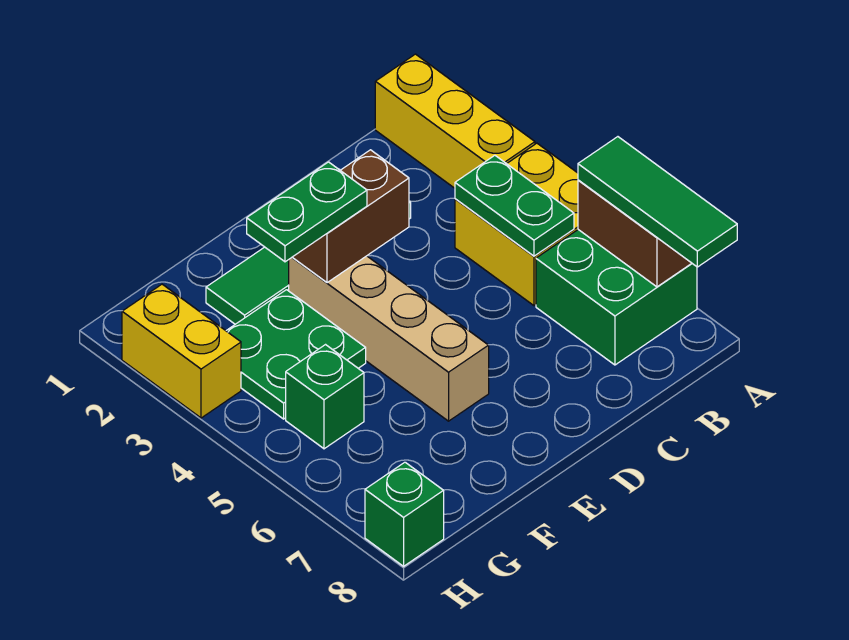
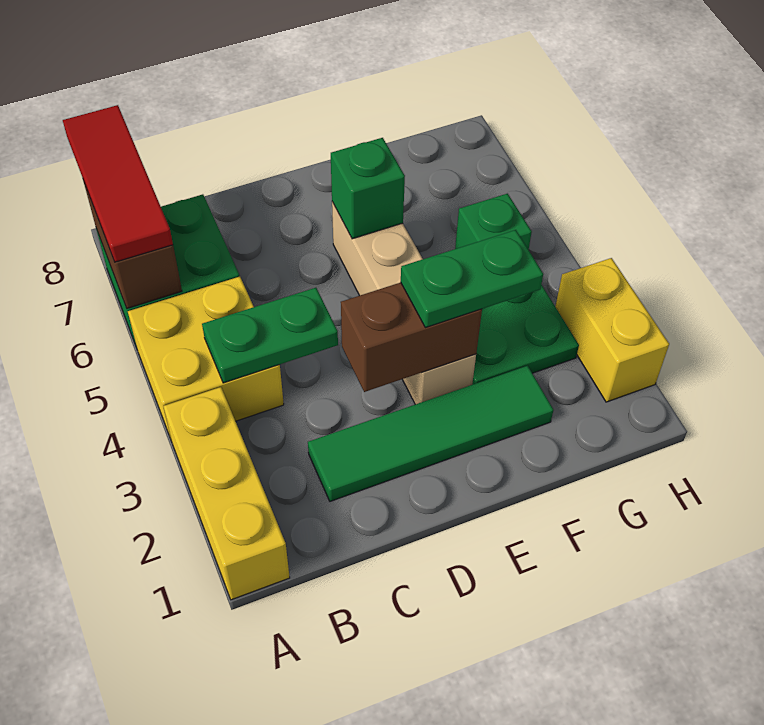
green tile A6:A8 level 3 -> red tile A6:A8 level 3
green plate B4:B5 level 2 -> green plate B4:C4 level 2
green brick H8 level 1 -> green brick E6 level 2

